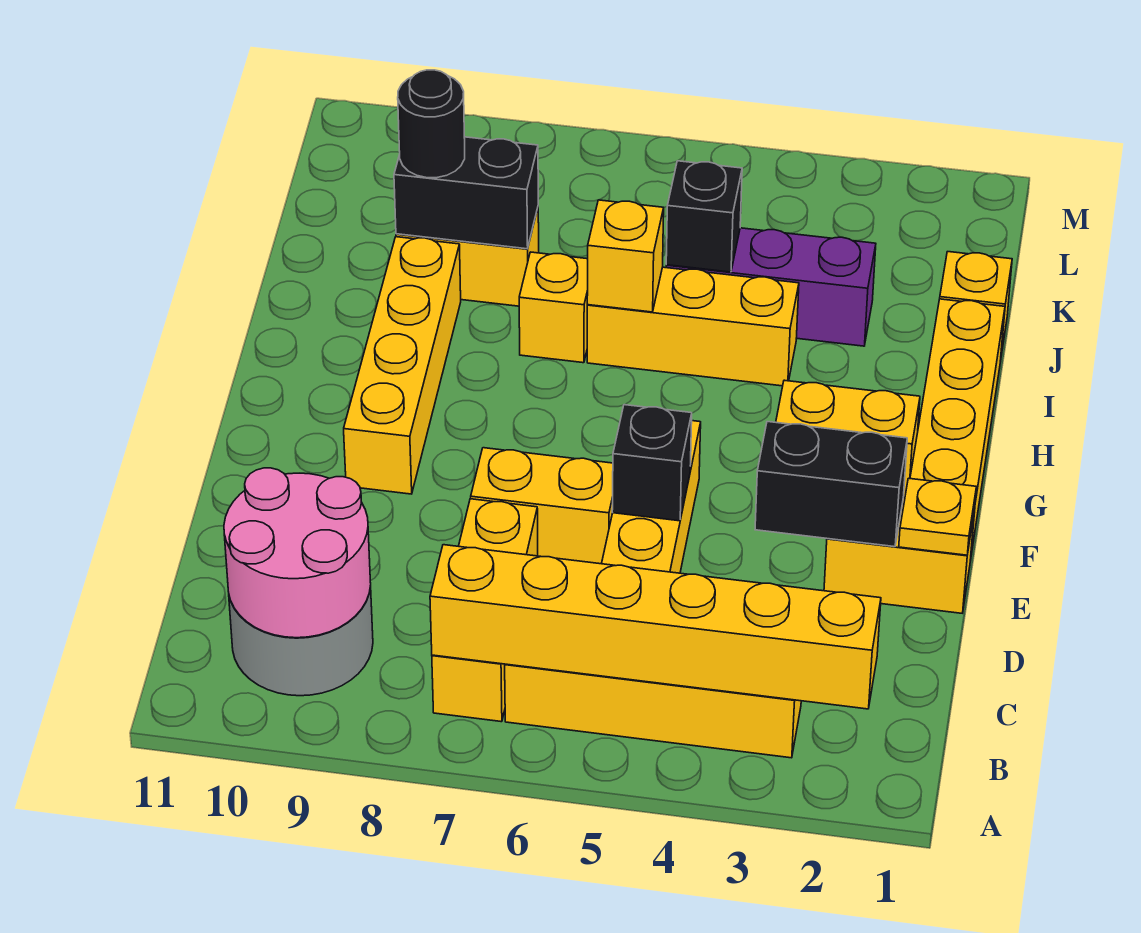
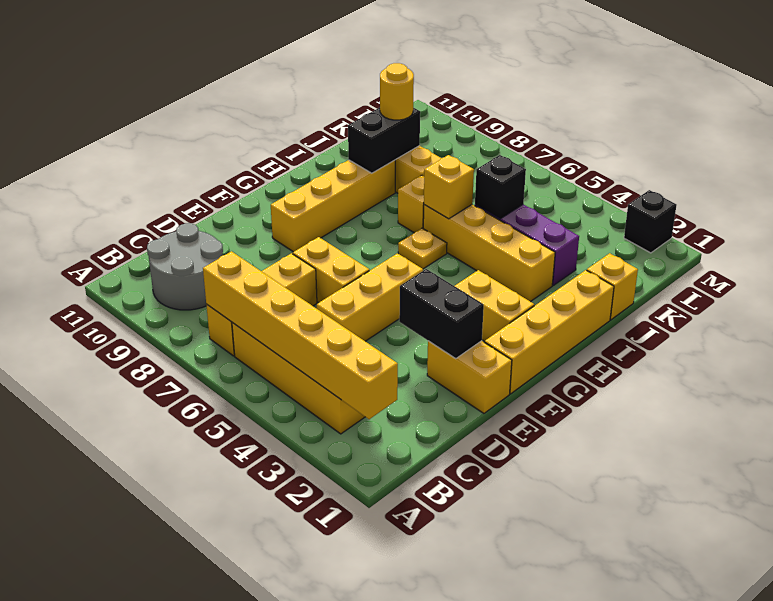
pink round brick B9:C10 level 2 -> none
yellow plate E1 level 2 -> yellow plate H6 level 1
black brick E5 level 2 -> black brick M2 level 1
yellow brick I4:I6 level 1 -> yellow brick I3:I6 level 1
black brick J8:J9 level 2 -> black brick I9:J9 level 2
black round brick J9 level 3 -> yellow round brick J9 level 3

